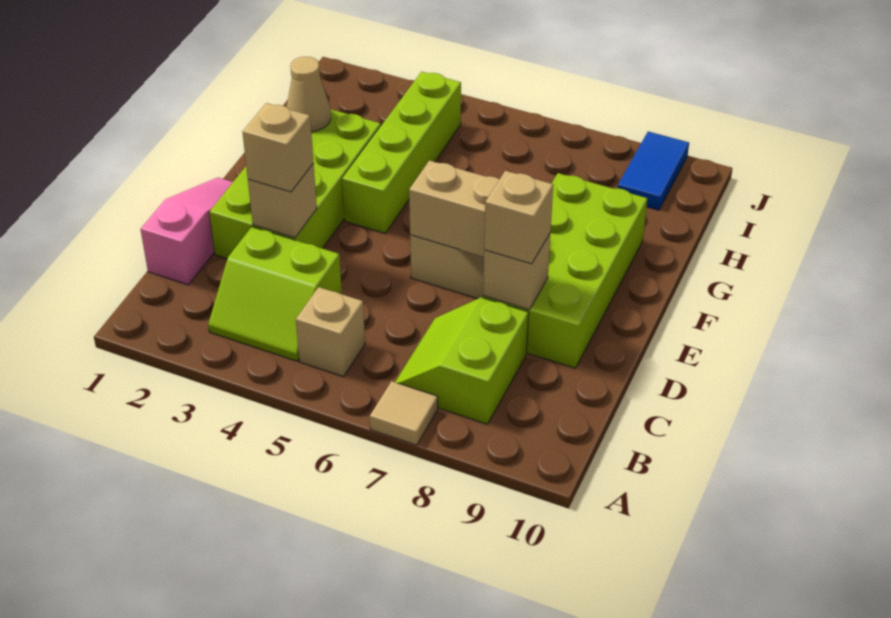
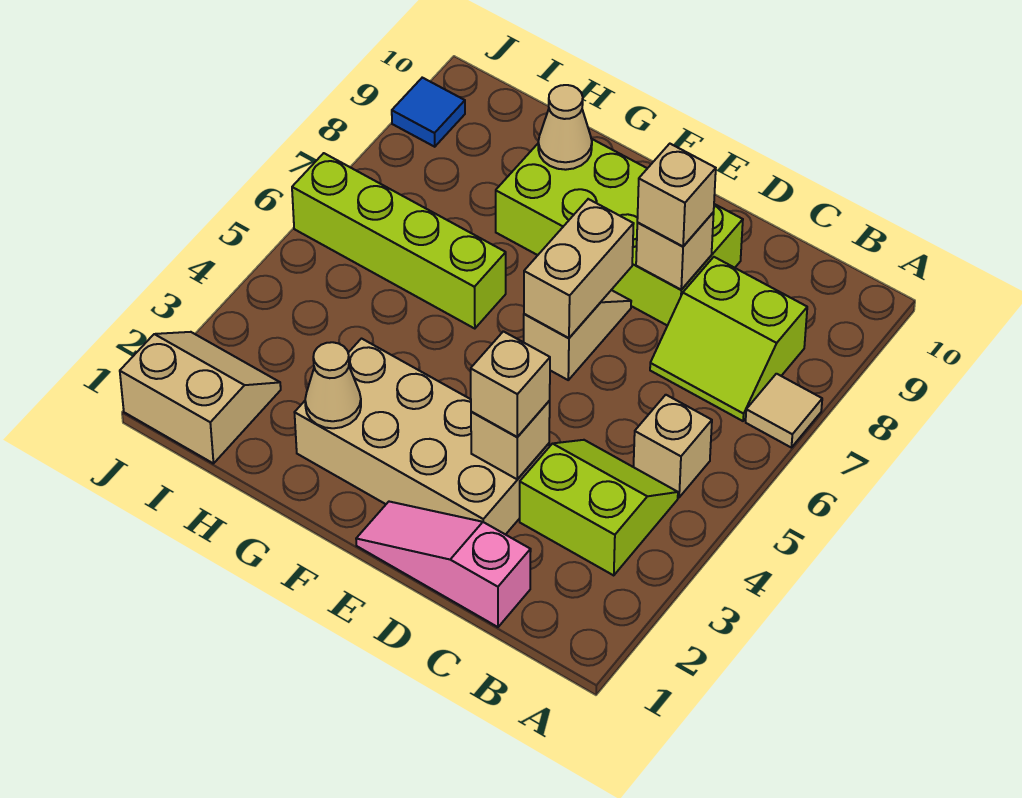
lime slope B3:C4 level 1 top C -> lime slope B3:C4 level 1 top 3
lime brick D2:G3 level 1 -> tan brick D2:G3 level 1
lime brick F4:I4 level 1 -> lime brick G6:J6 level 1
none -> tan cone G9 level 2
none -> tan slope I1:J2 level 1 top 1
blue tile I9:J9 level 1 -> blue tile J9 level 1

